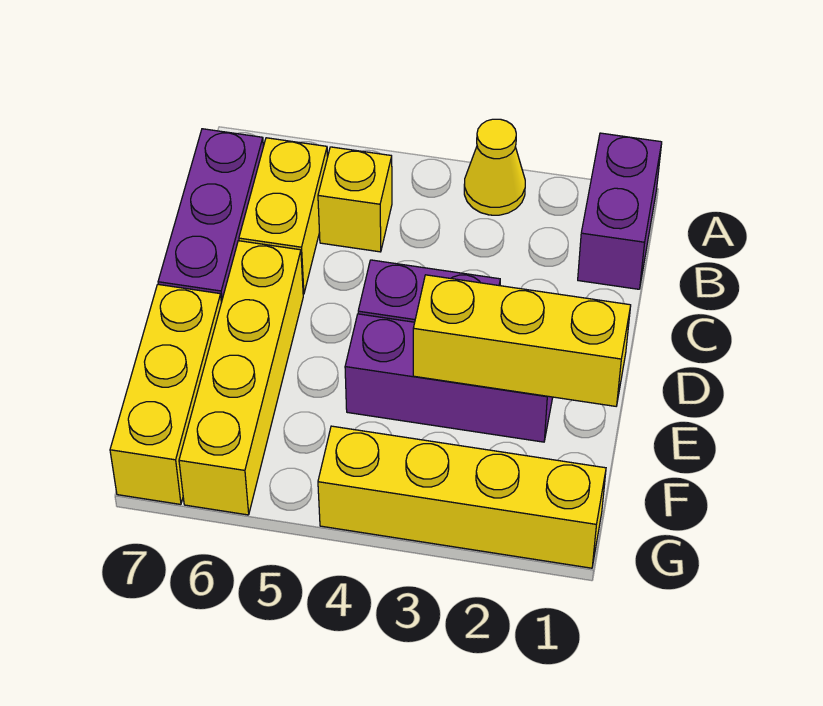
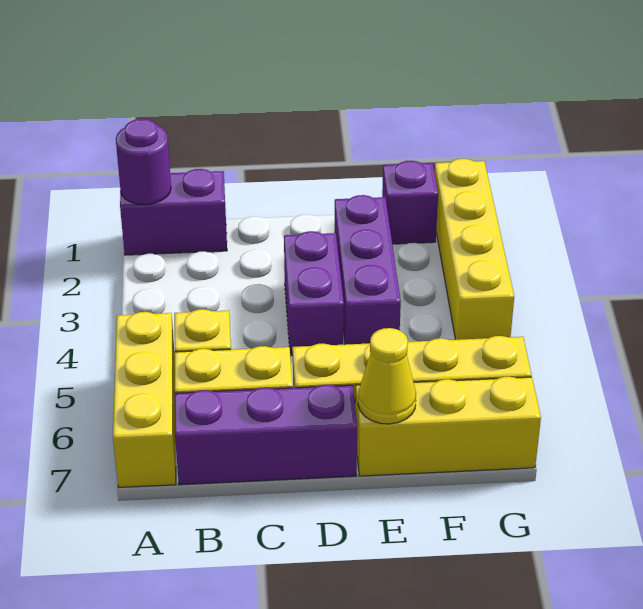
none -> purple round brick A1 level 2
yellow cone A3 level 1 -> yellow cone E7 level 2
yellow brick E1:E3 level 2 -> yellow brick A5:A7 level 1
none -> purple brick F1 level 1

